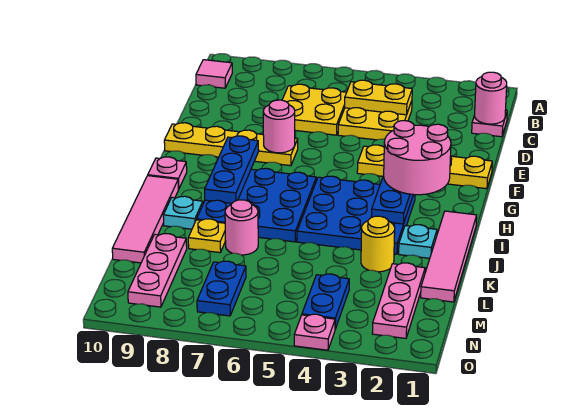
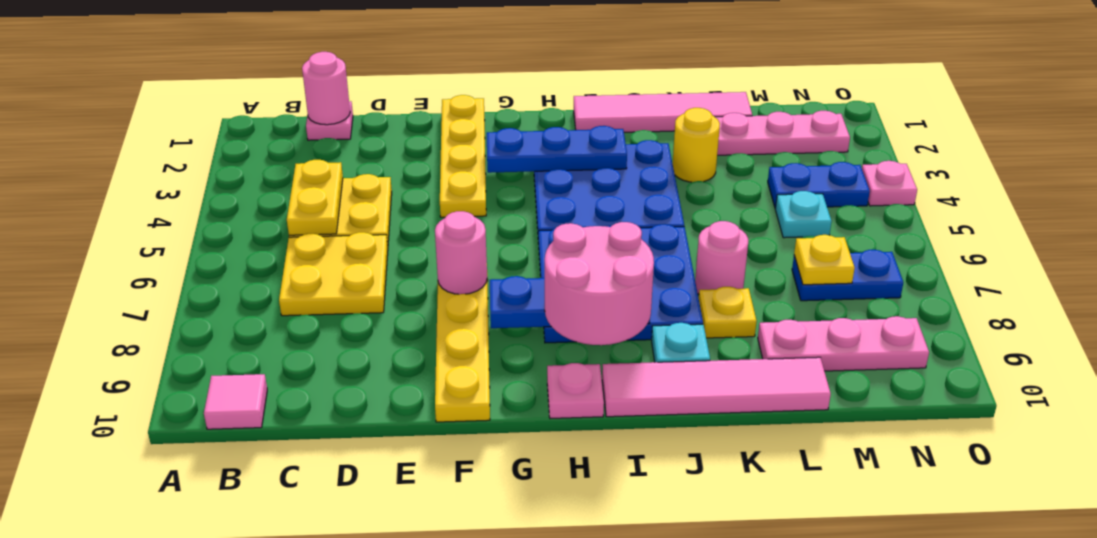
pink round brick G2:H3 level 3 -> pink round brick H8:I9 level 3
cyan plate J2 level 1 -> cyan plate M5 level 1
none -> yellow plate M7 level 2

